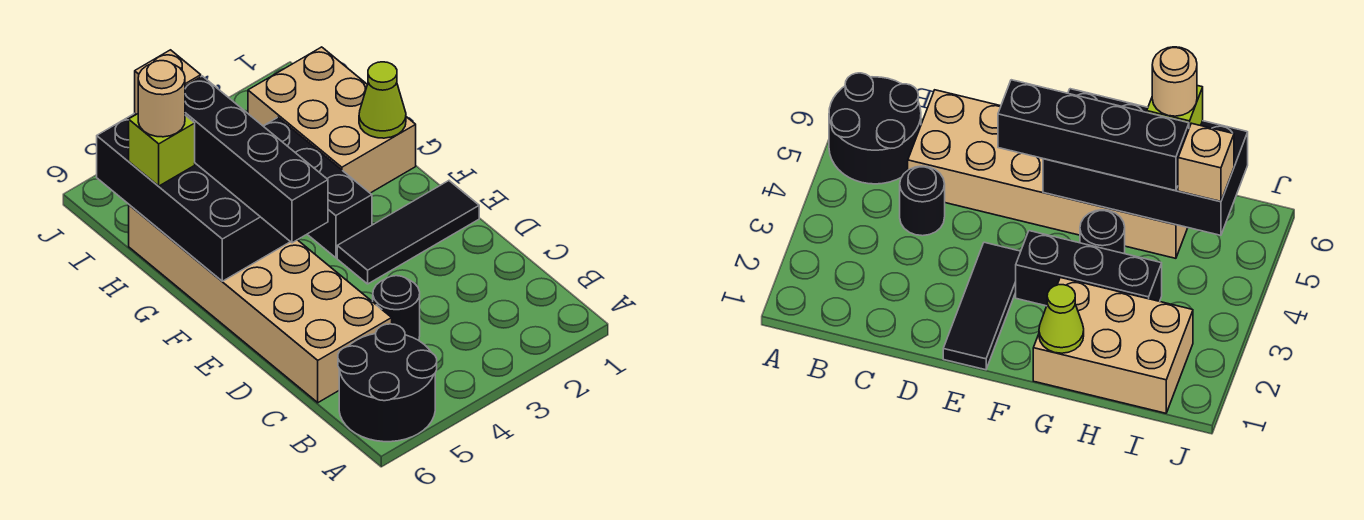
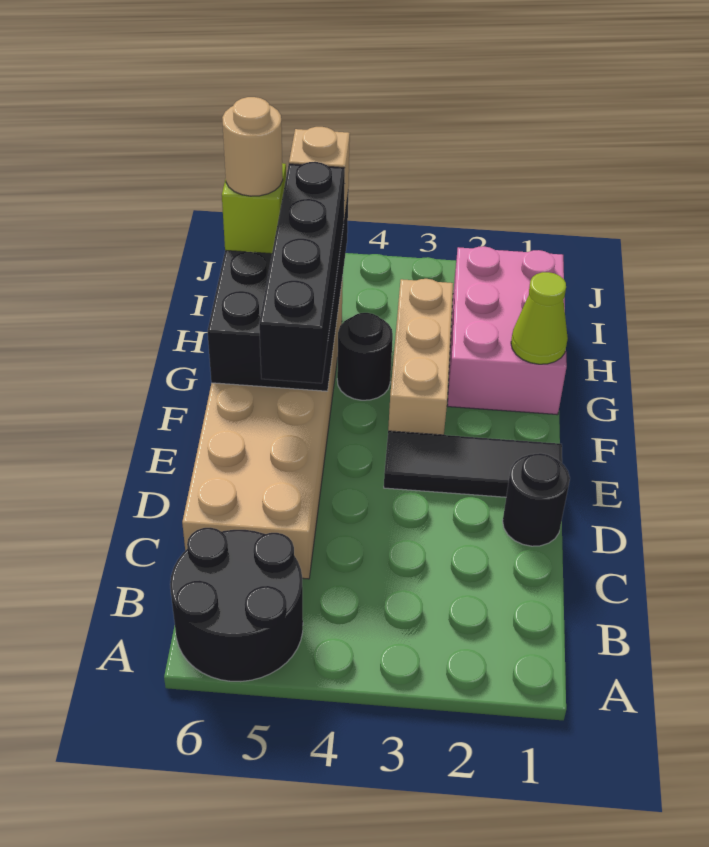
black round brick C4 level 1 -> black round brick D1 level 1
black brick F3:H3 level 1 -> tan brick F3:H3 level 1
tan brick G1:I2 level 1 -> pink brick G1:I2 level 1

